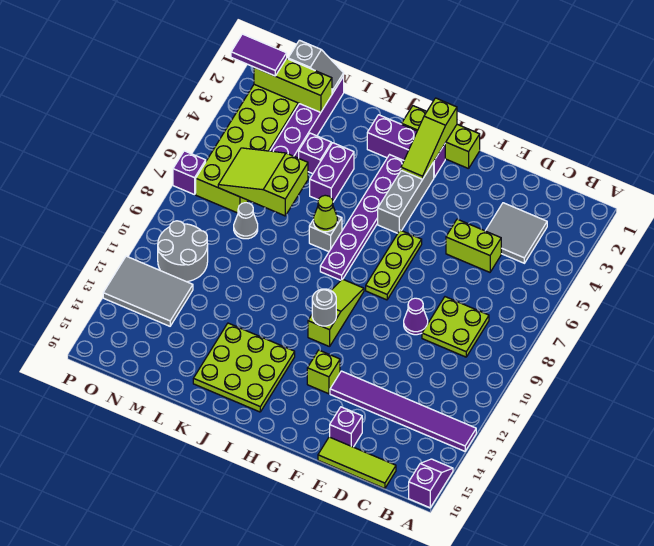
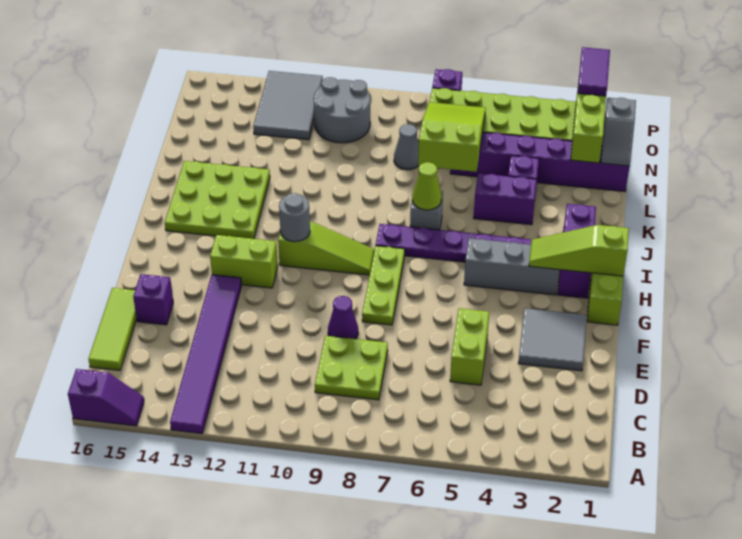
grey tile C3:D4 level 1 -> grey tile E2:F3 level 1
lime plate G6:G8 level 1 -> lime plate F8:H8 level 1
lime brick G13 level 1 -> lime brick G12:G13 level 1

